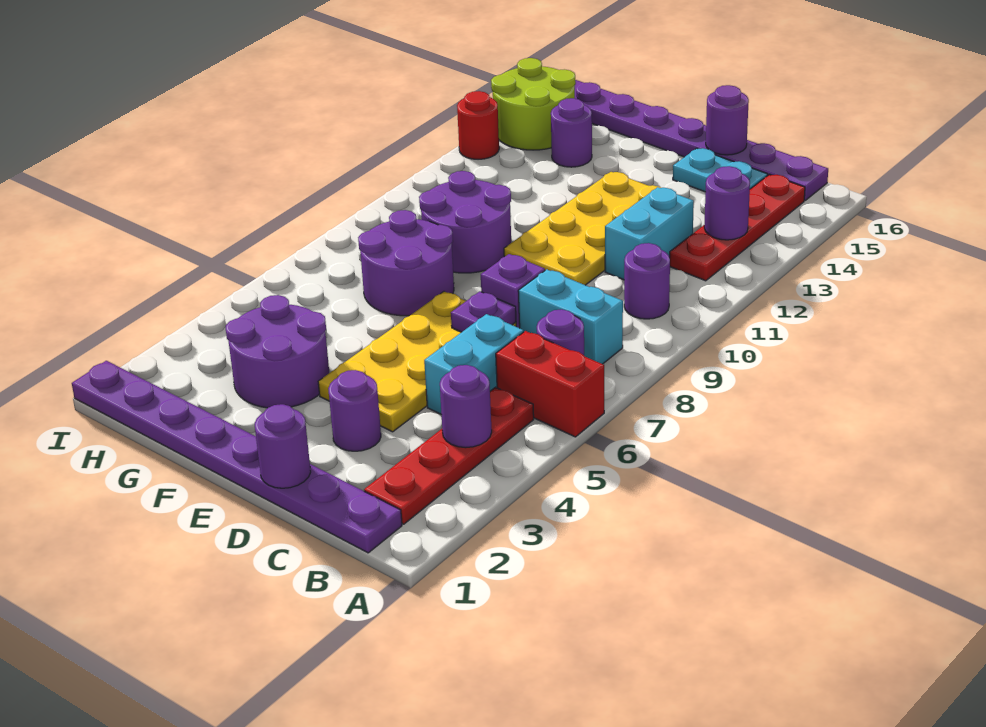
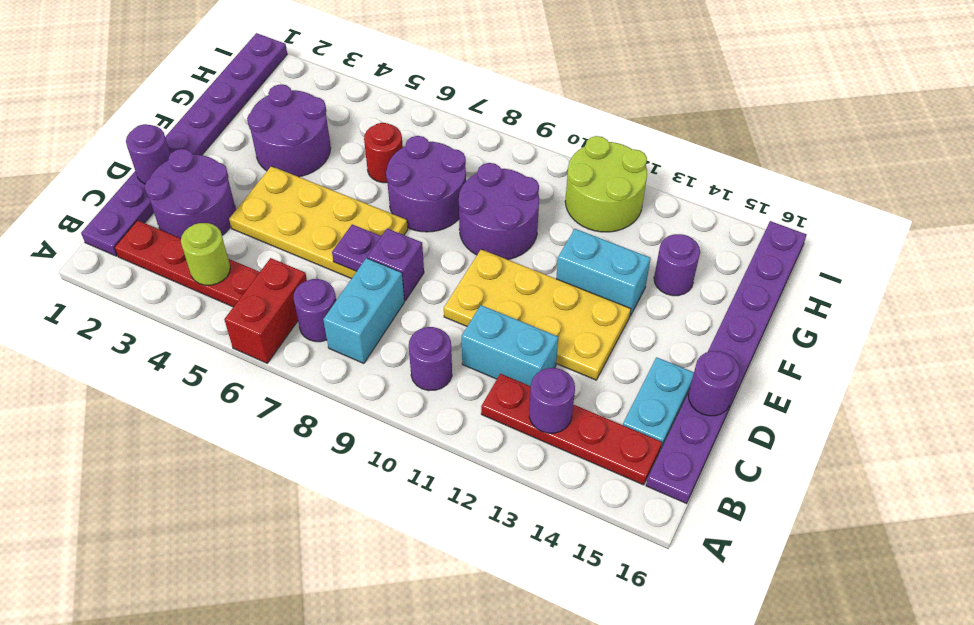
purple round brick B4 level 2 -> lime round brick B4 level 2
cyan brick C5:C6 level 1 -> cyan brick F12:F13 level 1
purple round brick D3 level 1 -> purple round brick C2:D3 level 1
lime round brick H14:I15 level 1 -> lime round brick H11:I12 level 1
red round brick I13 level 1 -> red round brick G6 level 1

